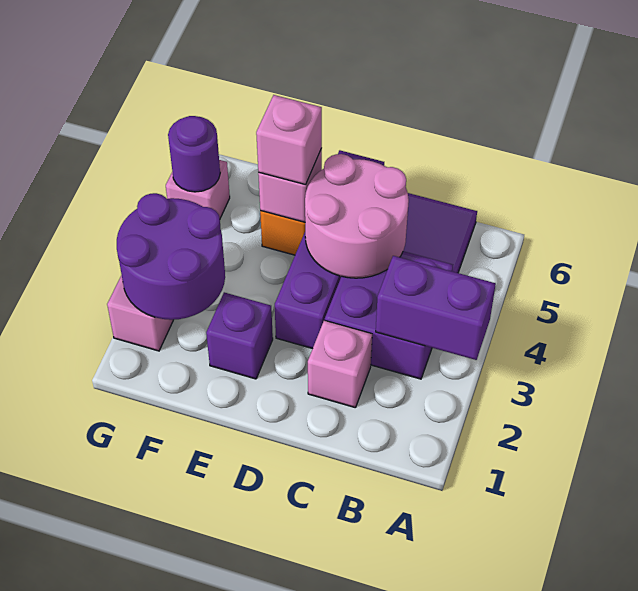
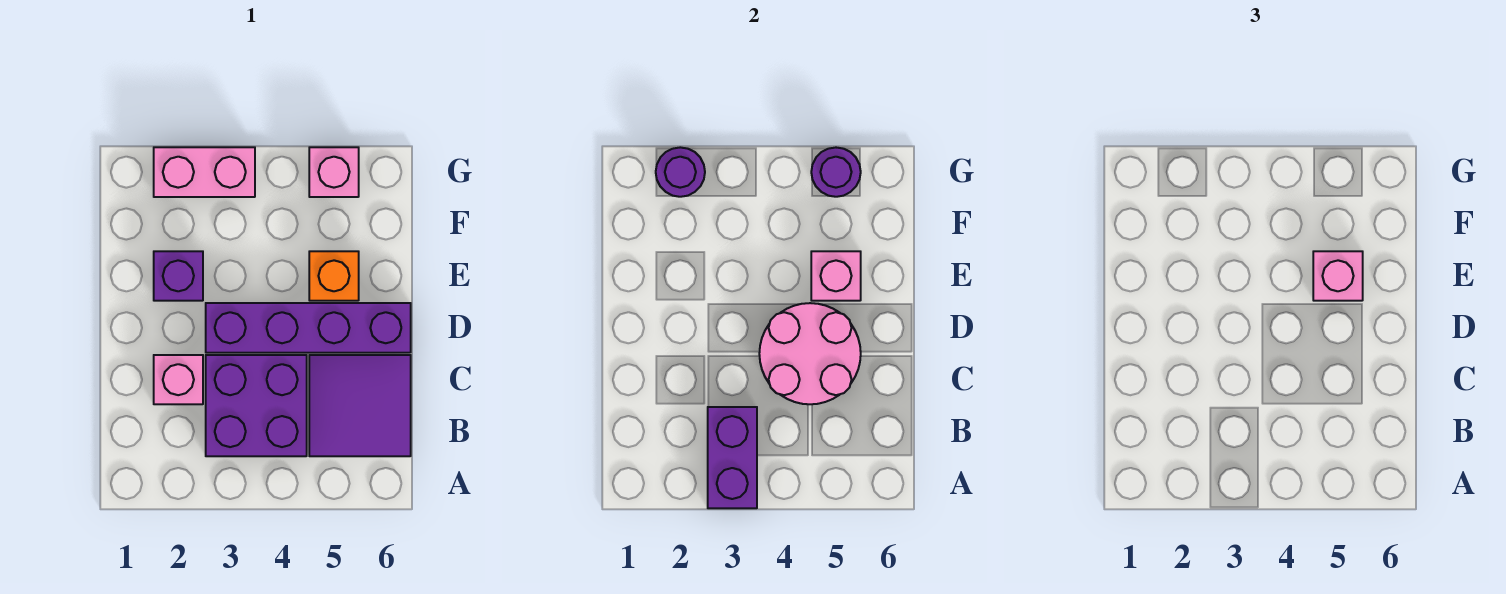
purple round brick F2:G3 level 2 -> purple round brick G2 level 2

